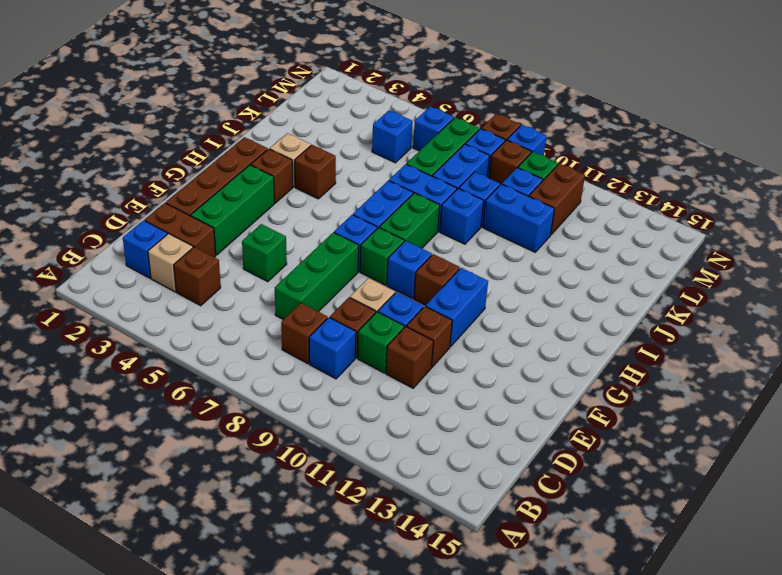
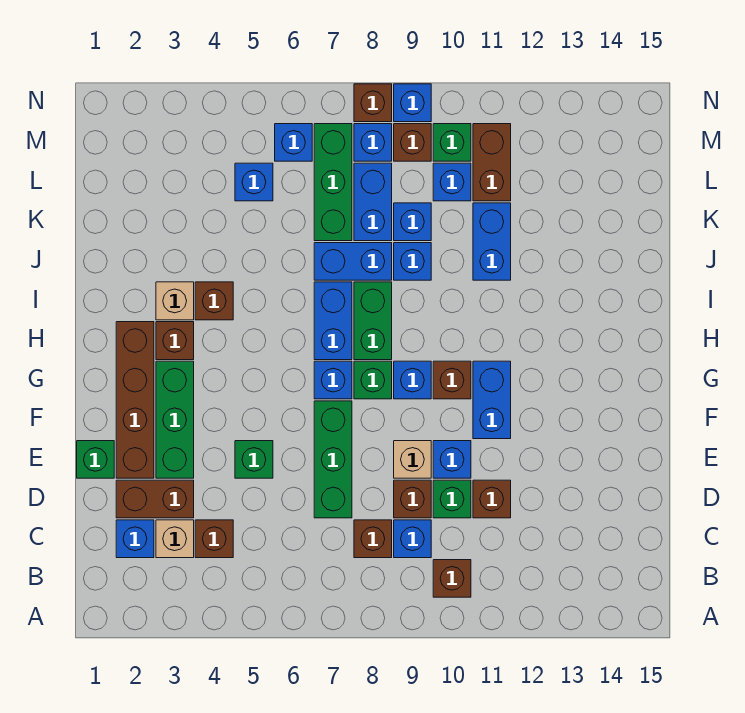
none -> green brick E1 level 1
brown brick E11 level 1 -> brown brick B10 level 1
blue brick K10:K11 level 1 -> blue brick J11:K11 level 1

